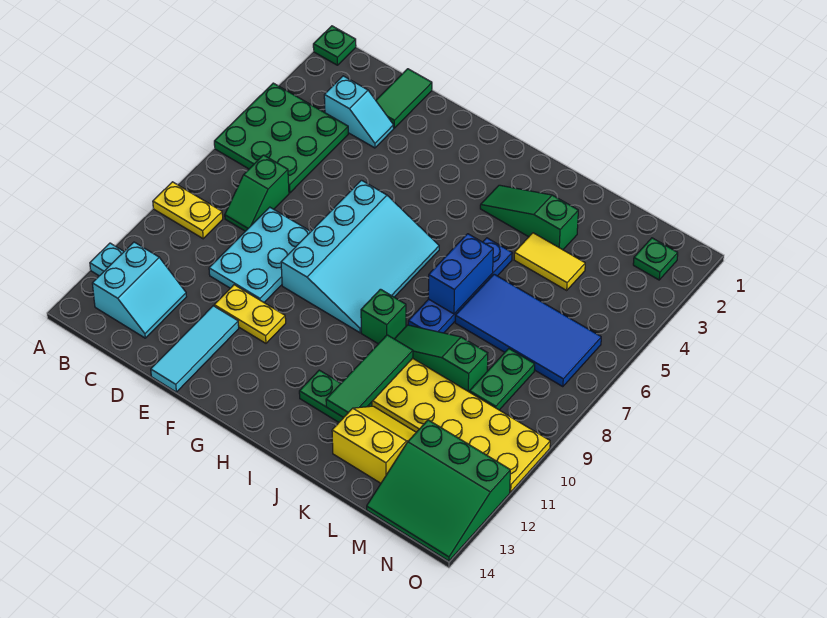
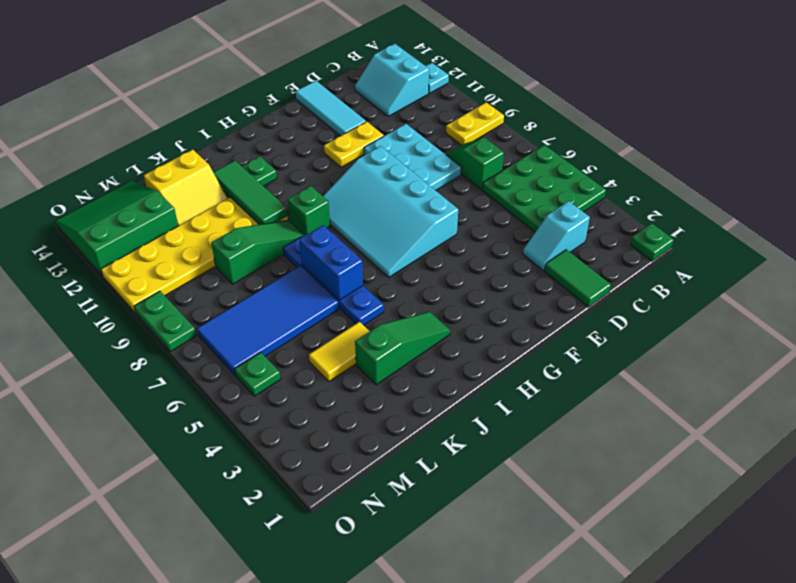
green plate M8:M9 level 1 -> green plate O8:O9 level 1
green plate N2 level 1 -> green plate N5 level 1

